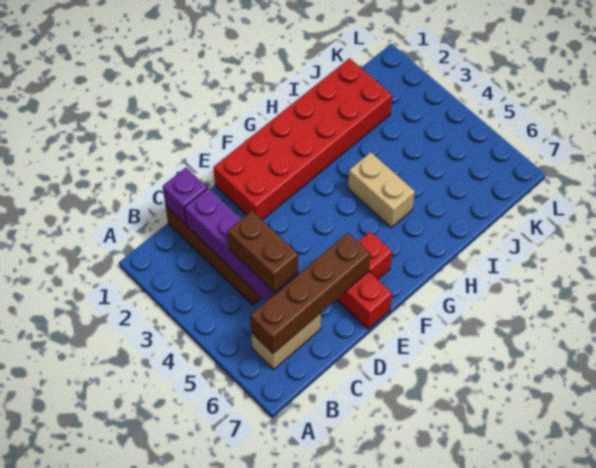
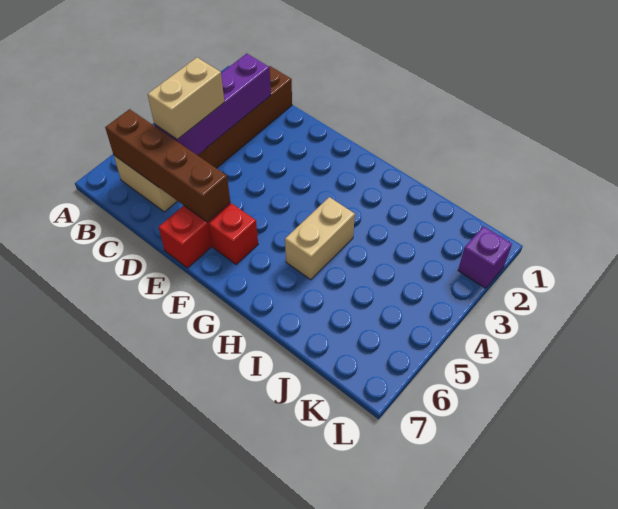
purple brick C1 level 2 -> purple brick L2 level 1
brown brick C4:C5 level 3 -> tan brick C4:C5 level 3
red brick E1:J2 level 1 -> none

